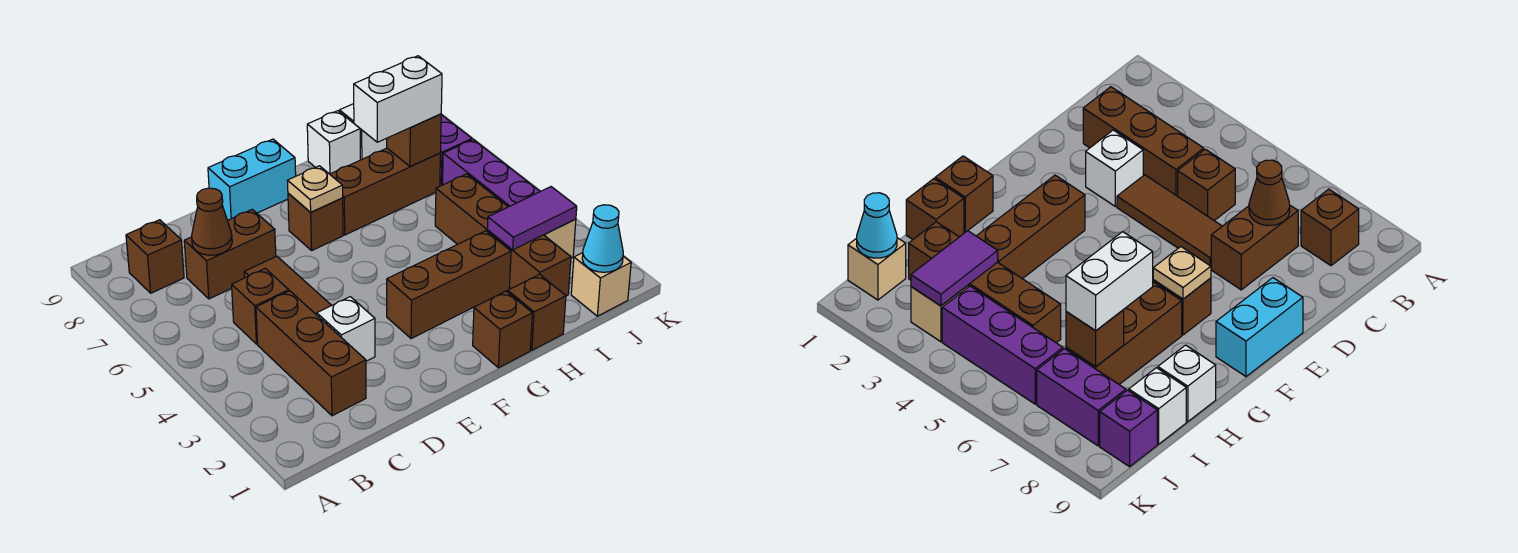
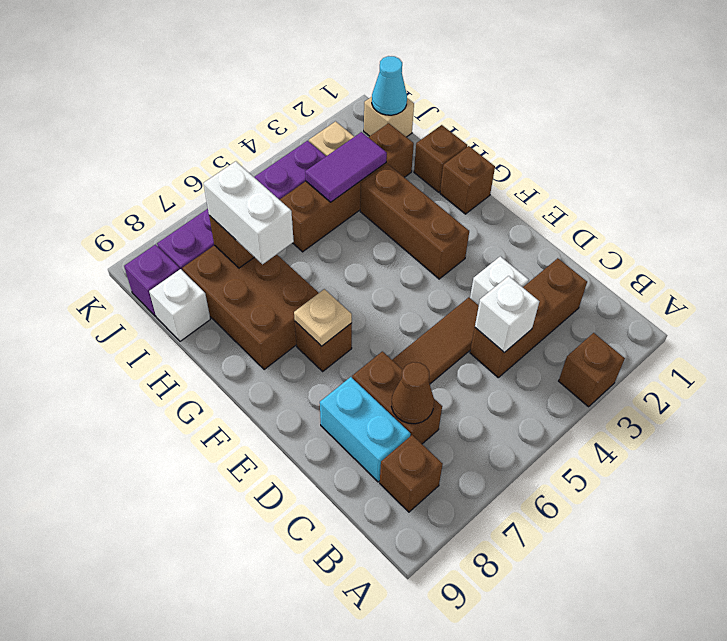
brown brick C5 level 1 -> brown brick A3 level 1
cyan brick E9:F9 level 1 -> cyan brick C8:D8 level 1
brown brick G7:I7 level 1 -> brown brick G7:I8 level 1
white brick H9 level 1 -> white brick C4 level 2
purple tile I3:J3 level 2 -> purple tile I3:I4 level 2

